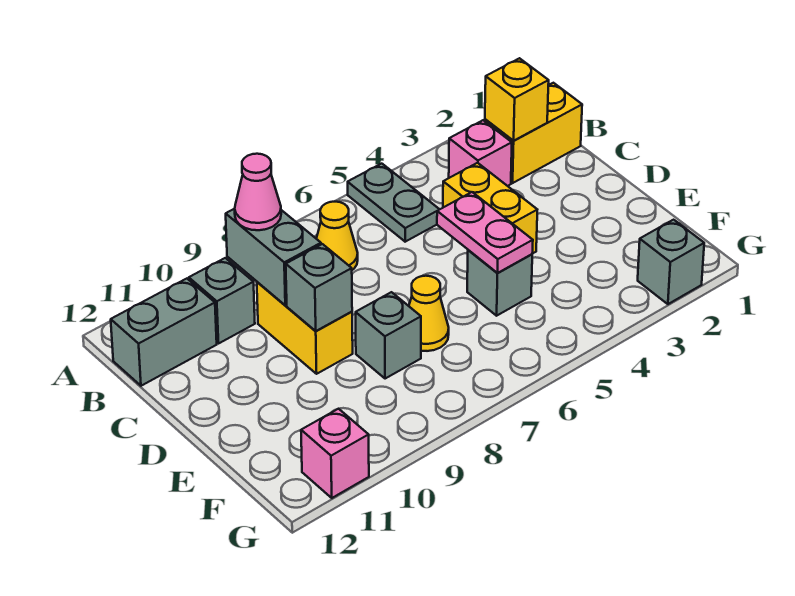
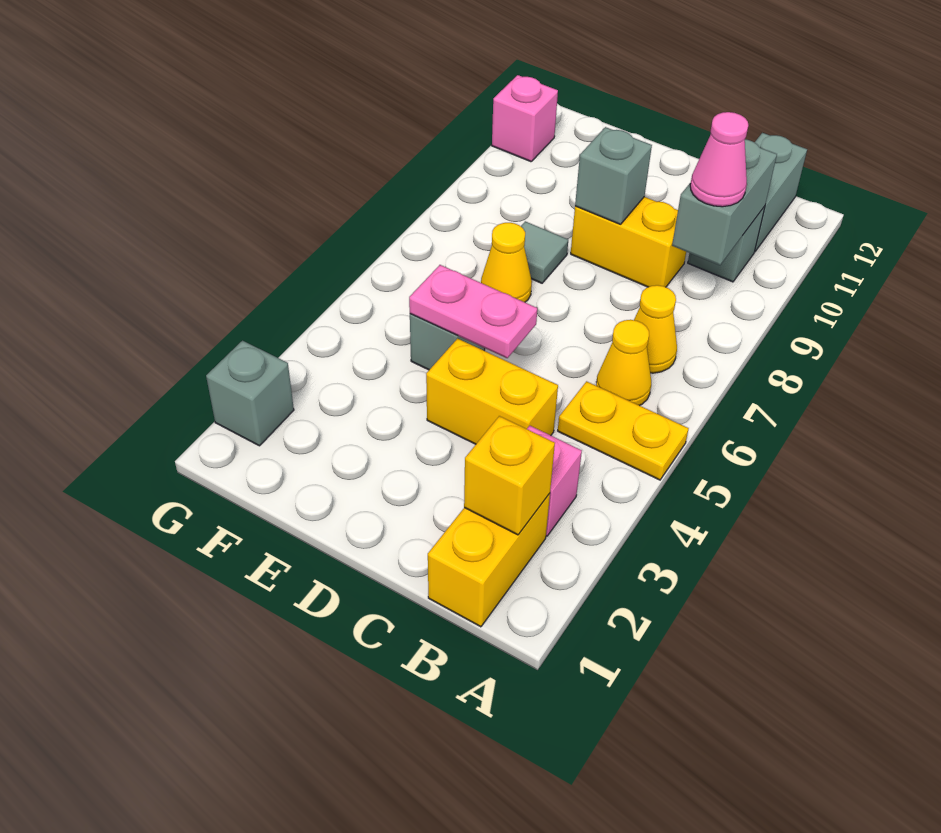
grey plate A5:B5 level 1 -> yellow plate A5:B5 level 1
none -> yellow cone B6 level 1
grey brick B9:C9 level 2 -> grey brick B9:B10 level 2
grey brick E8 level 1 -> grey tile E8 level 1

